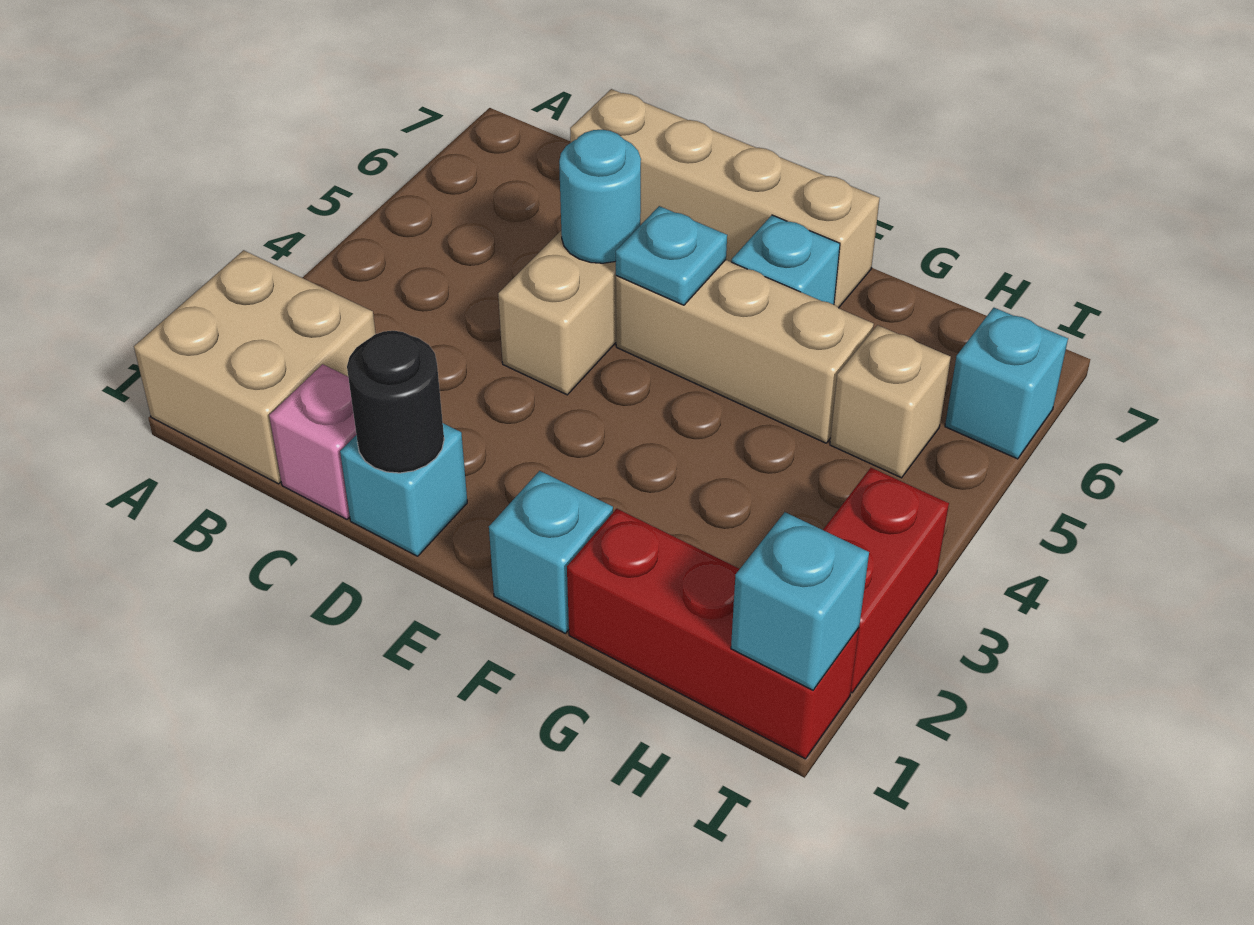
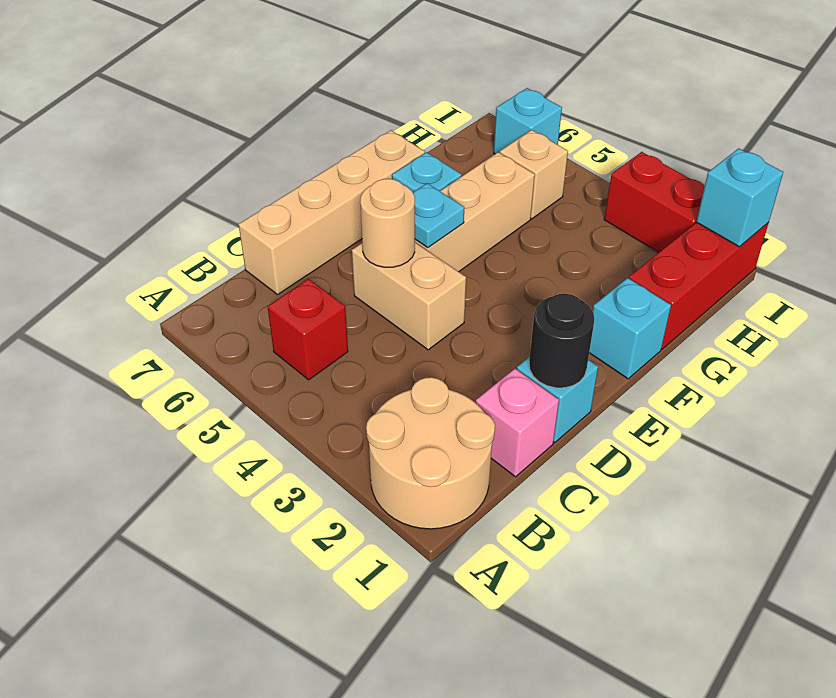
tan brick A1:B2 level 1 -> tan round brick A1:B2 level 1
none -> red brick B5 level 1
cyan round brick D5 level 2 -> tan round brick D5 level 2

